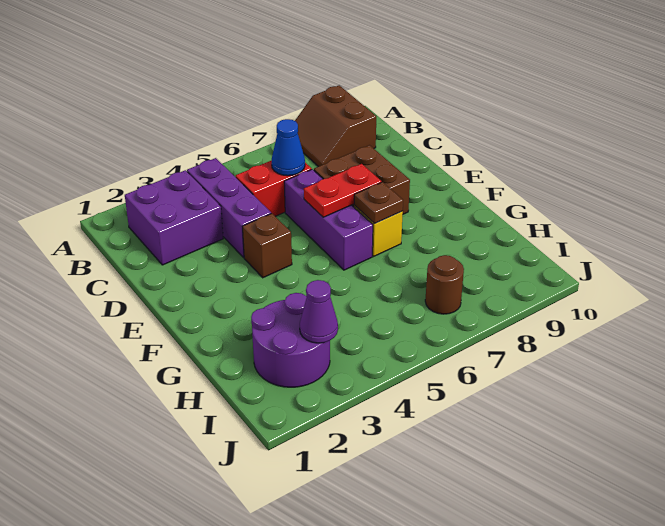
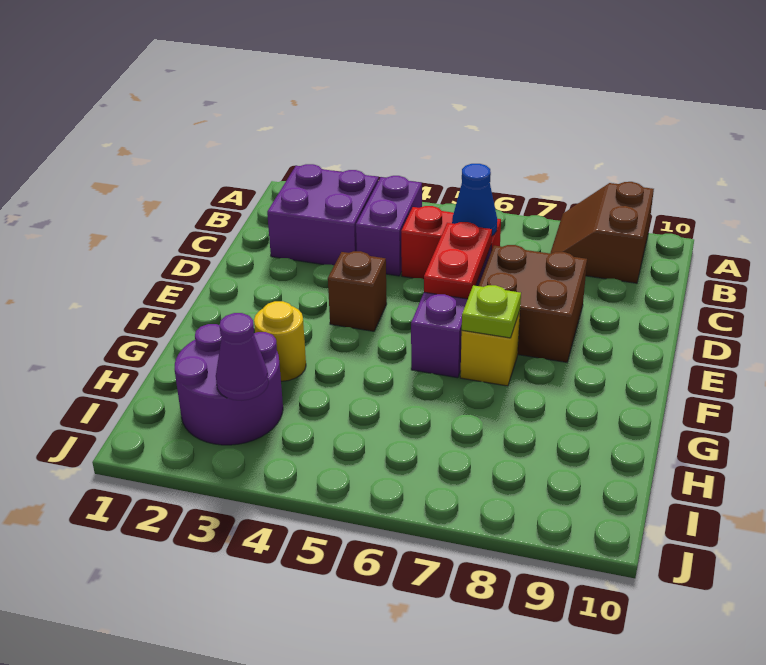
purple brick B4:D4 level 1 -> purple brick B4:C4 level 1
red plate E6:E7 level 2 -> red plate D6:E6 level 2
brown plate F7 level 2 -> lime plate F7 level 2
none -> yellow round brick G3 level 1
brown round brick I7 level 1 -> none

